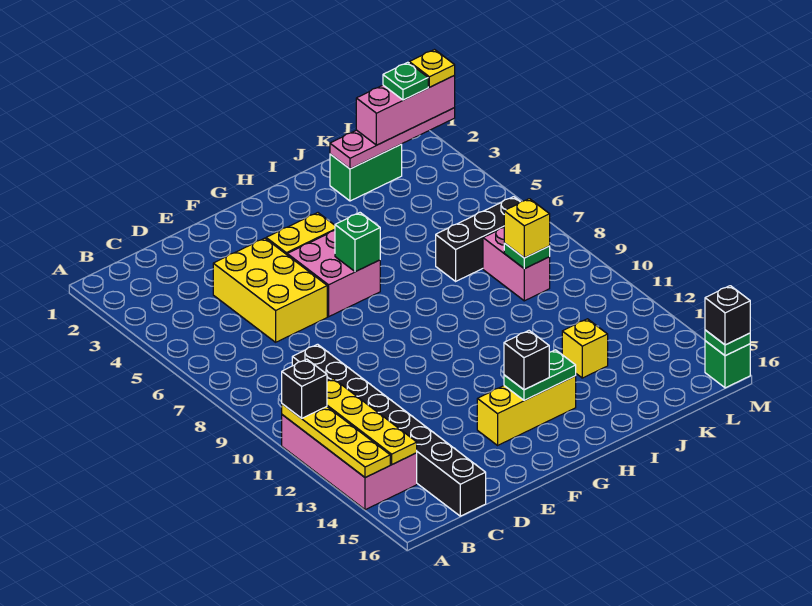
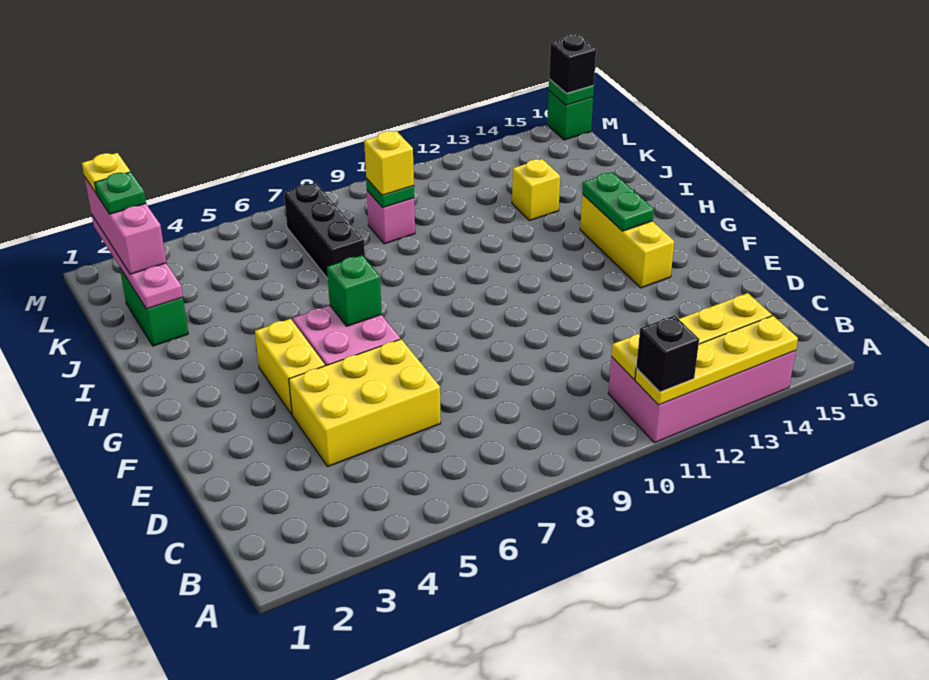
black brick C9:C16 level 1 -> none
black brick G14 level 3 -> none
pink brick K8:K9 level 1 -> pink brick K9 level 1

